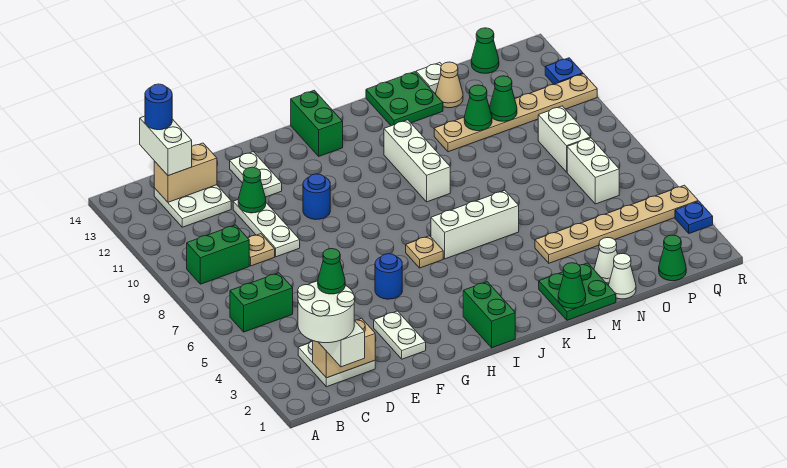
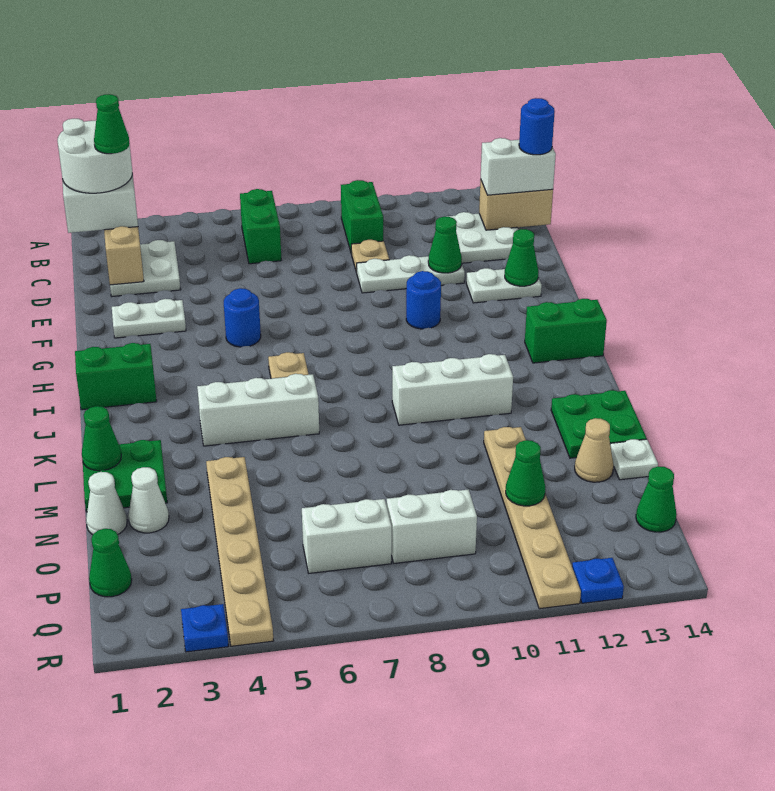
tan brick C13:D13 level 2 -> tan brick C13:C14 level 2
white brick J6:L6 level 1 -> white brick K4:K6 level 1
green cone N11 level 2 -> green cone F13 level 2

